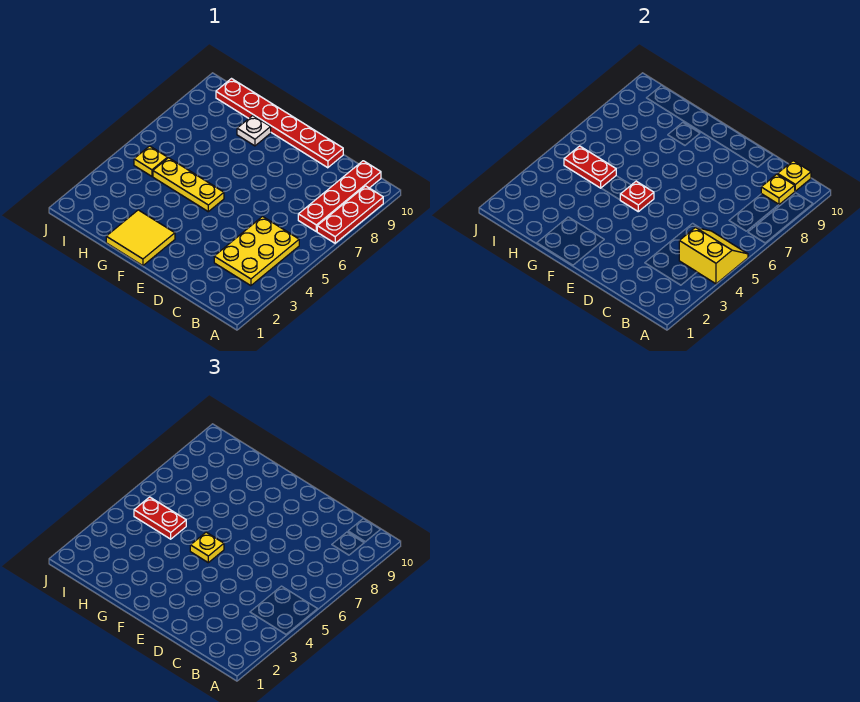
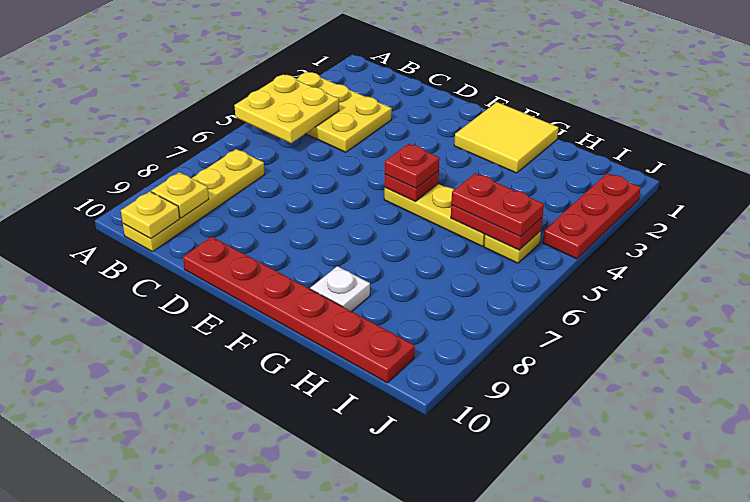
yellow slope A4:B5 level 2 top 4 -> yellow plate A4:B5 level 2
red plate A7:A9 level 1 -> red plate J2:J4 level 1
yellow plate B3:C5 level 1 -> yellow plate A3:C4 level 1
red plate B7:B10 level 1 -> yellow plate B7:B10 level 1
yellow plate F5 level 3 -> red plate F5 level 3

